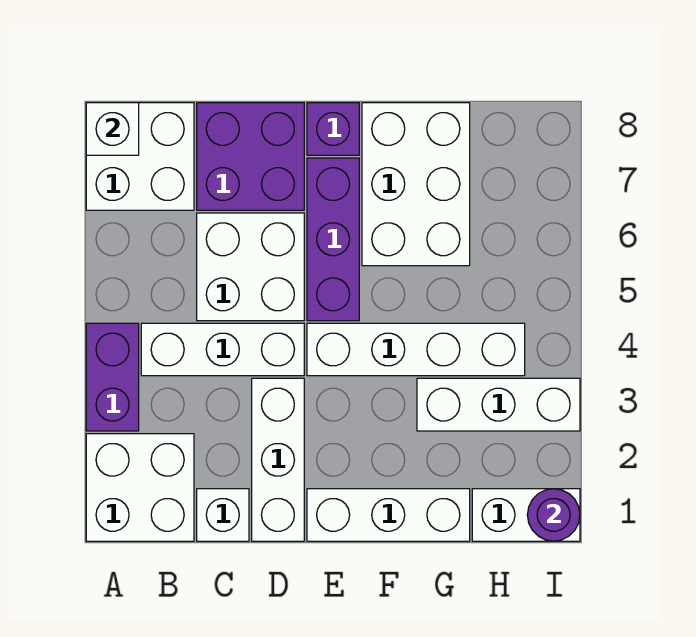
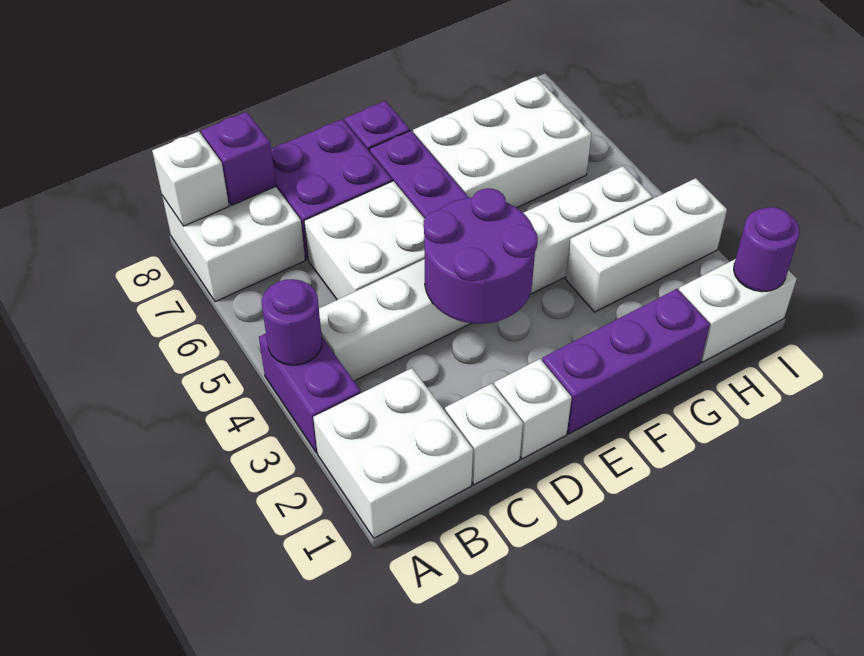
none -> purple round brick A4 level 2
none -> purple brick B8 level 2
white brick D1:D3 level 1 -> white brick D1 level 1
none -> purple round brick D3:E4 level 2
white brick E1:G1 level 1 -> purple brick E1:G1 level 1
white brick F6:G8 level 1 -> white brick F6:H7 level 1

